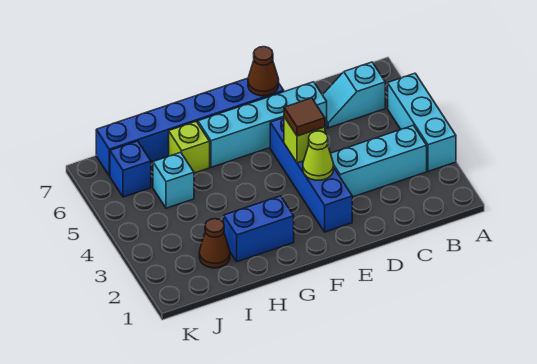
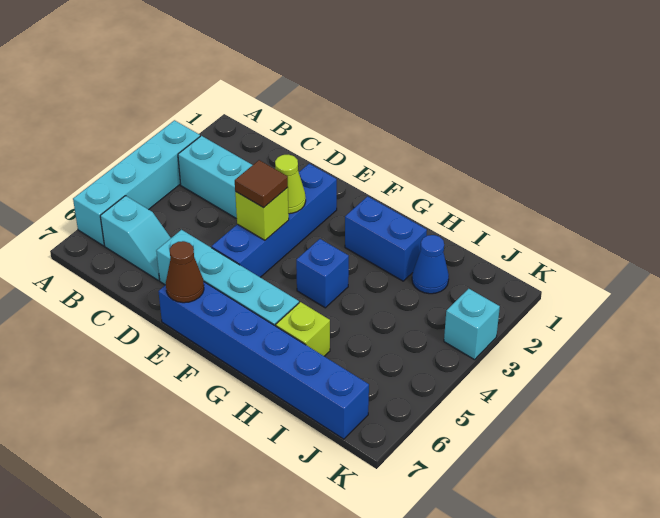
cyan brick A3:A5 level 1 -> cyan brick A3:A6 level 1
brown cone I2 level 1 -> blue cone I2 level 1
cyan brick I5 level 1 -> cyan brick K3 level 1
blue brick J6 level 1 -> blue brick G4 level 1

